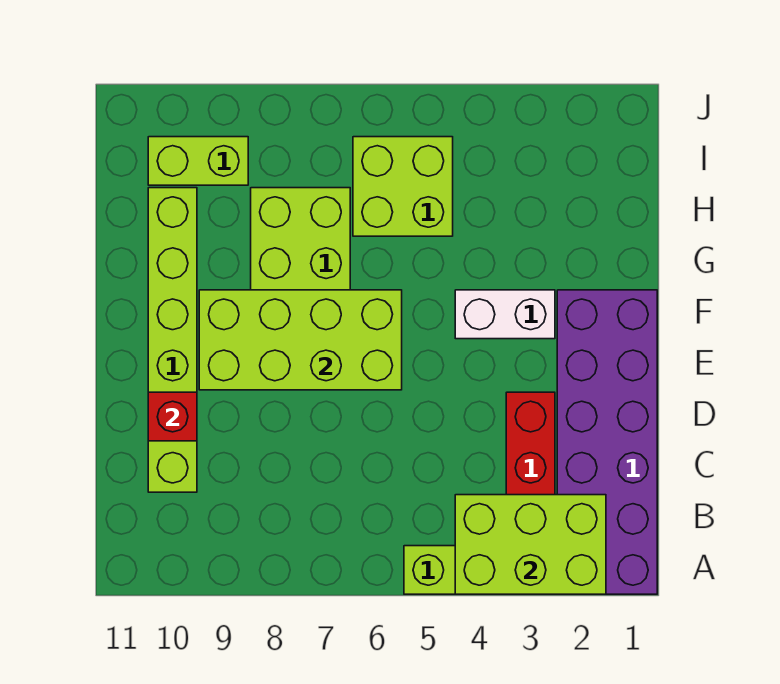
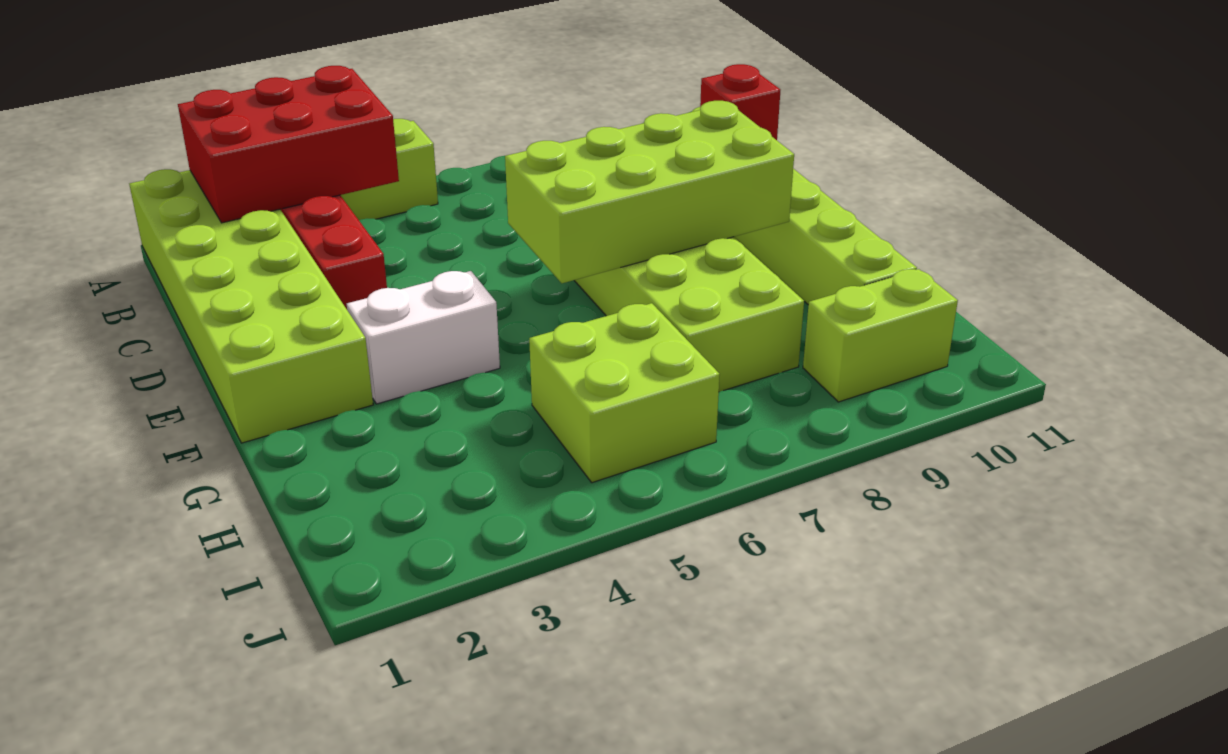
purple brick A1:F2 level 1 -> lime brick A1:F2 level 1
lime brick A2:B4 level 2 -> red brick A2:B4 level 2

